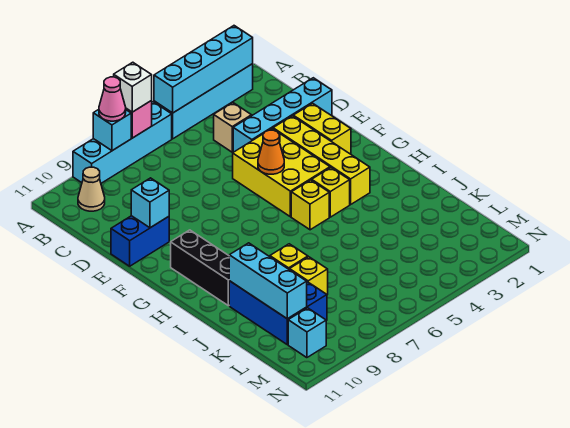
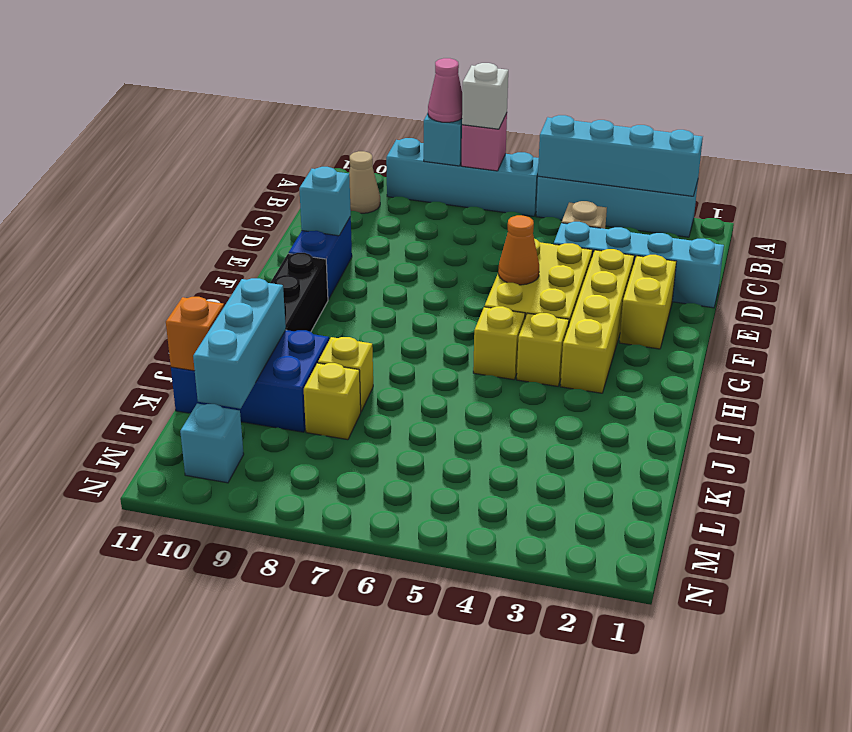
blue brick E10:E11 level 1 -> blue brick E10:F10 level 1
blue brick J9:L10 level 1 -> blue brick J9:K11 level 1
none -> orange brick K11 level 2

